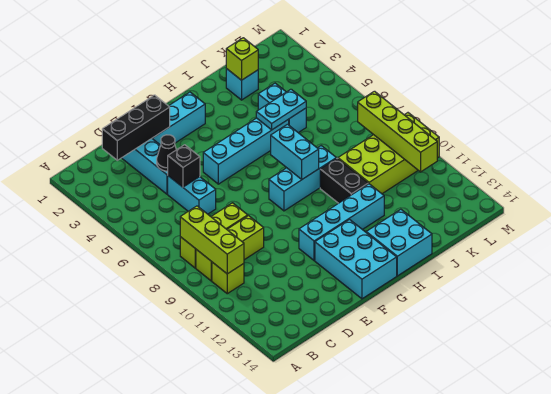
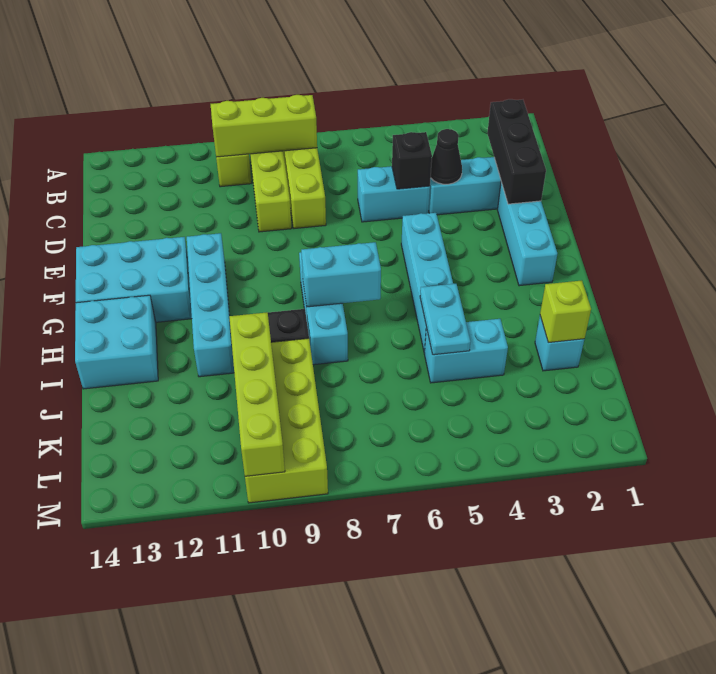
lime brick L8:L11 level 2 -> lime brick J10:M10 level 2

